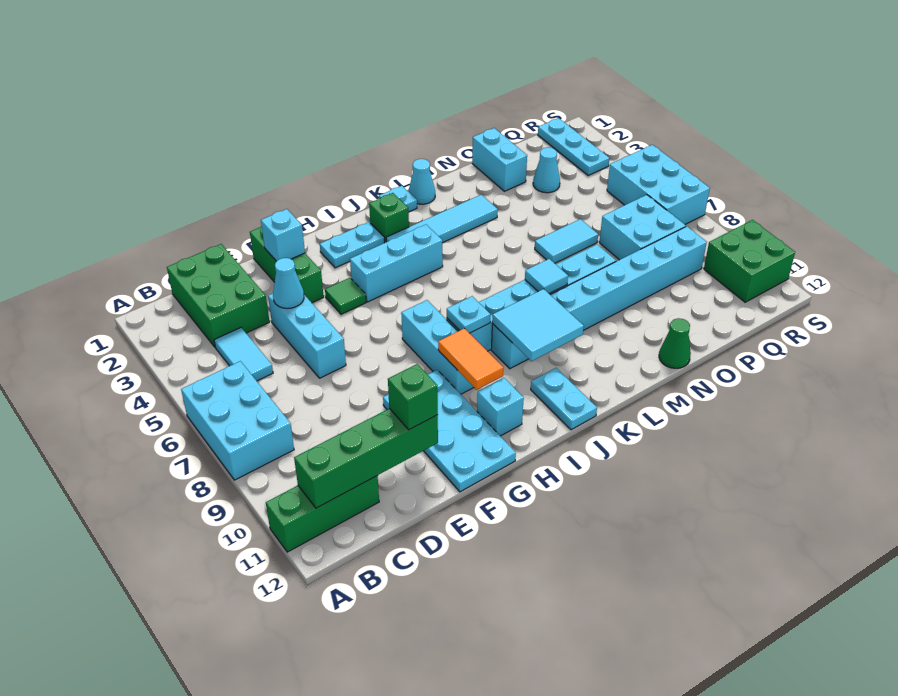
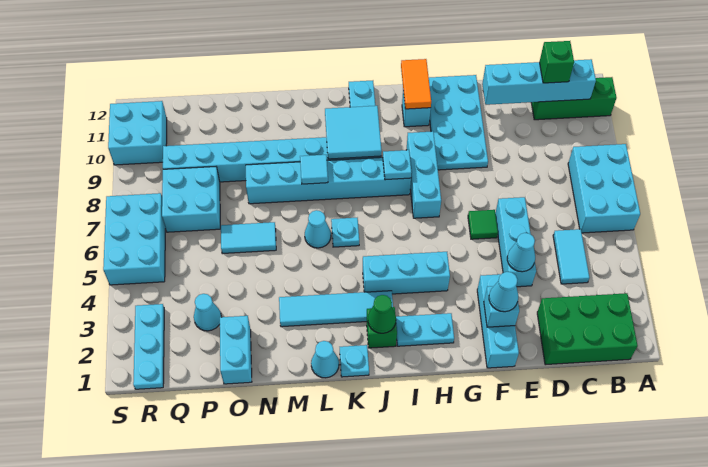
green brick B11:E11 level 2 -> cyan brick B11:E11 level 2
green brick C1:D3 level 1 -> green brick B1:D2 level 1
green brick E11 level 3 -> green brick C11 level 3
green brick F1:F3 level 1 -> cyan brick F1:F3 level 1
none -> cyan cone F2 level 3
green tile G4 level 1 -> green tile F6 level 1
orange tile H9:H10 level 2 -> orange tile H11:H12 level 2
none -> cyan plate K6 level 1
none -> cyan cone L6 level 1
green cone N12 level 1 -> green cone J2 level 2
green brick R10:S11 level 1 -> cyan brick R10:S11 level 1

